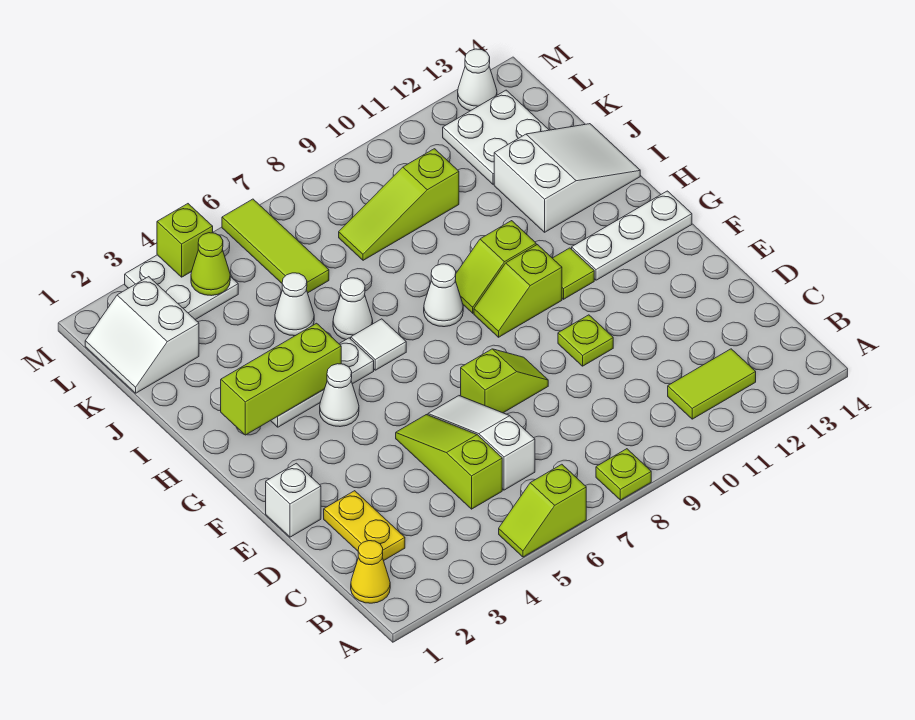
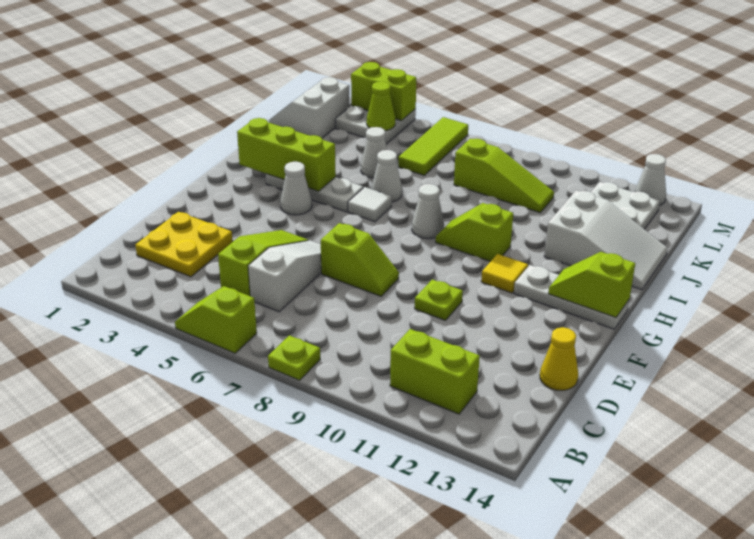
yellow cone B1 level 1 -> yellow cone D14 level 1
lime tile B11:B12 level 1 -> lime brick B11:B12 level 1
yellow plate C2:D2 level 1 -> yellow plate C2:D3 level 1
white brick E1 level 1 -> none
lime slope G9:G10 level 1 top 10 -> lime slope G13:G14 level 2 top 14
lime tile G11 level 1 -> yellow tile G11 level 1
lime slope K8:K10 level 1 top 10 -> lime slope K8:K10 level 1 top 8
lime brick M4 level 2 -> lime brick M3:M4 level 2

